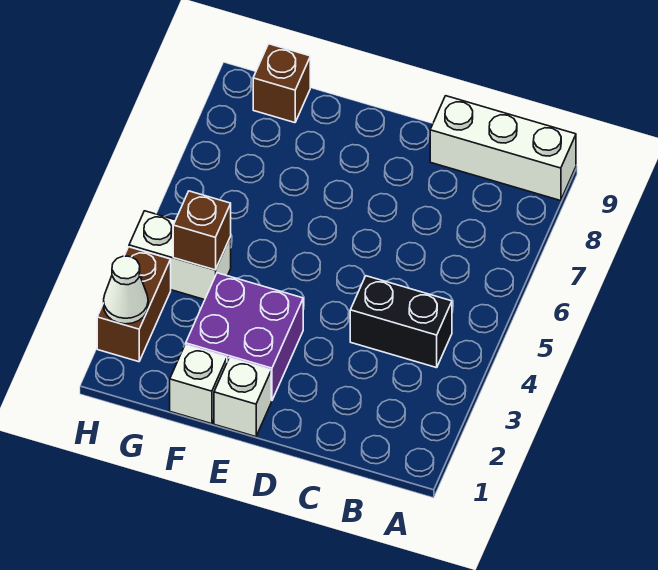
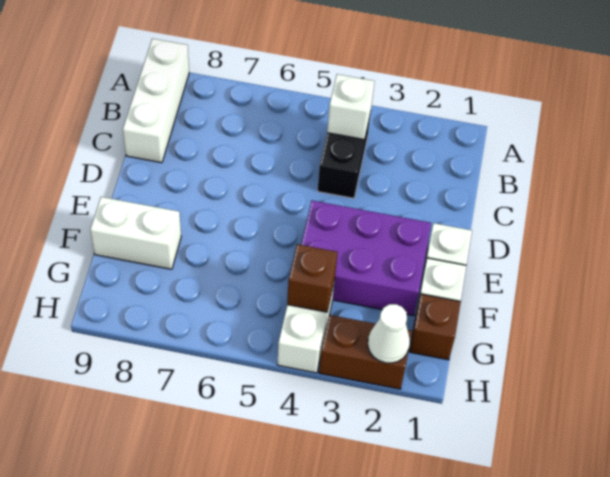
none -> white brick B4 level 2
purple brick E2:F3 level 1 -> purple brick E2:F4 level 1
none -> white brick F8:F9 level 1
brown brick G9 level 1 -> brown brick G1 level 1

